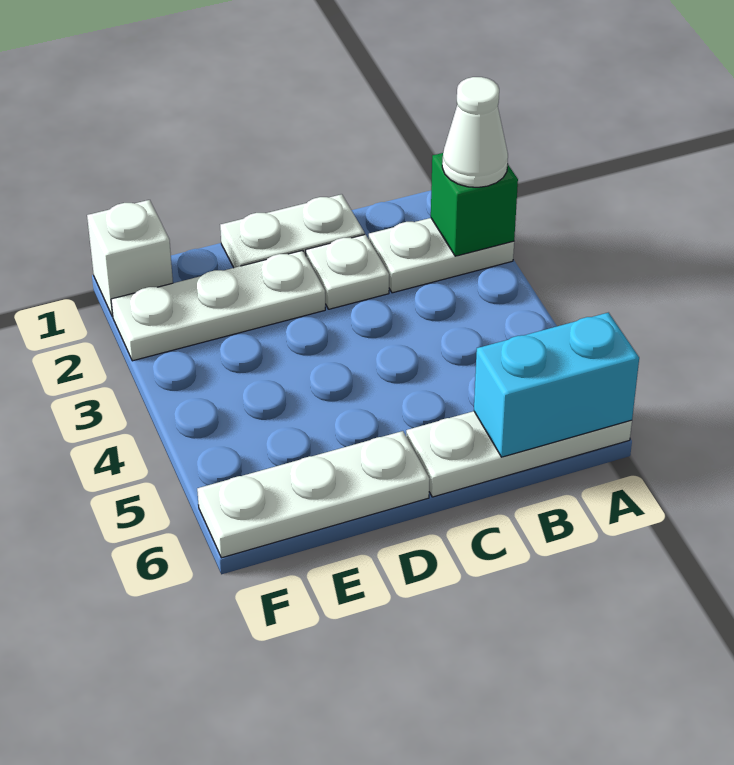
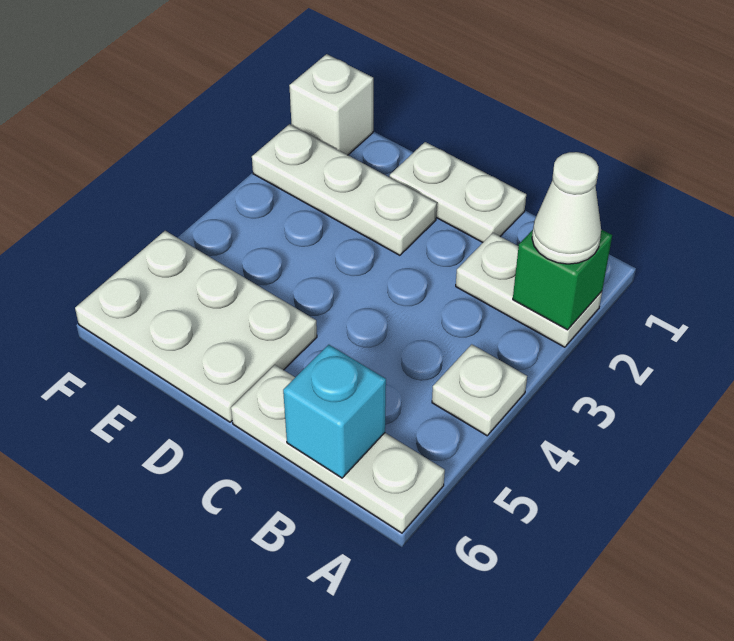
cyan brick A6:B6 level 2 -> cyan brick B6 level 2
white plate C2 level 1 -> white plate A4 level 1
white plate D6:F6 level 1 -> white plate D5:F6 level 1

